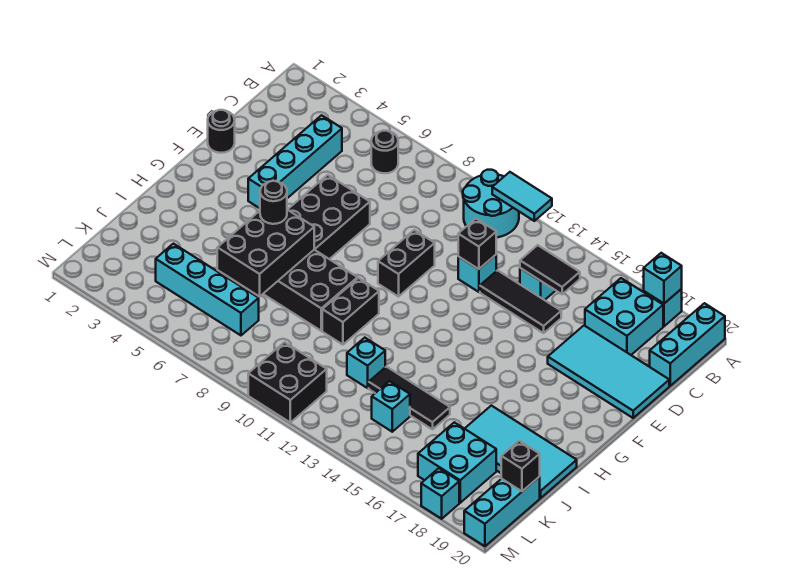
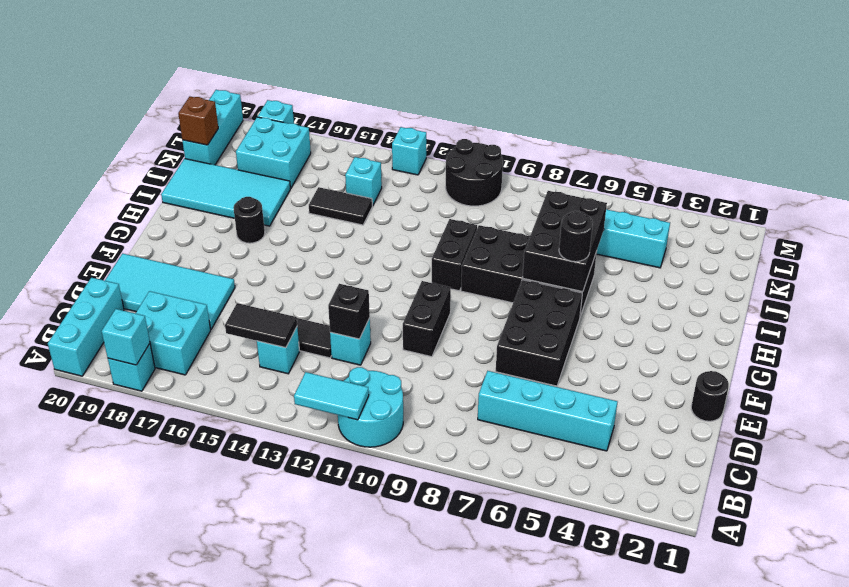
black round brick B6 level 1 -> black round brick H17 level 1
cyan brick C4:F4 level 1 -> cyan brick C4:C7 level 1
cyan brick J12 level 1 -> cyan brick M13 level 1
black tile J13:J15 level 1 -> black tile J14:J15 level 1
black brick K20 level 2 -> brown brick K20 level 2
black brick L10:M11 level 1 -> black round brick L10:M11 level 1

